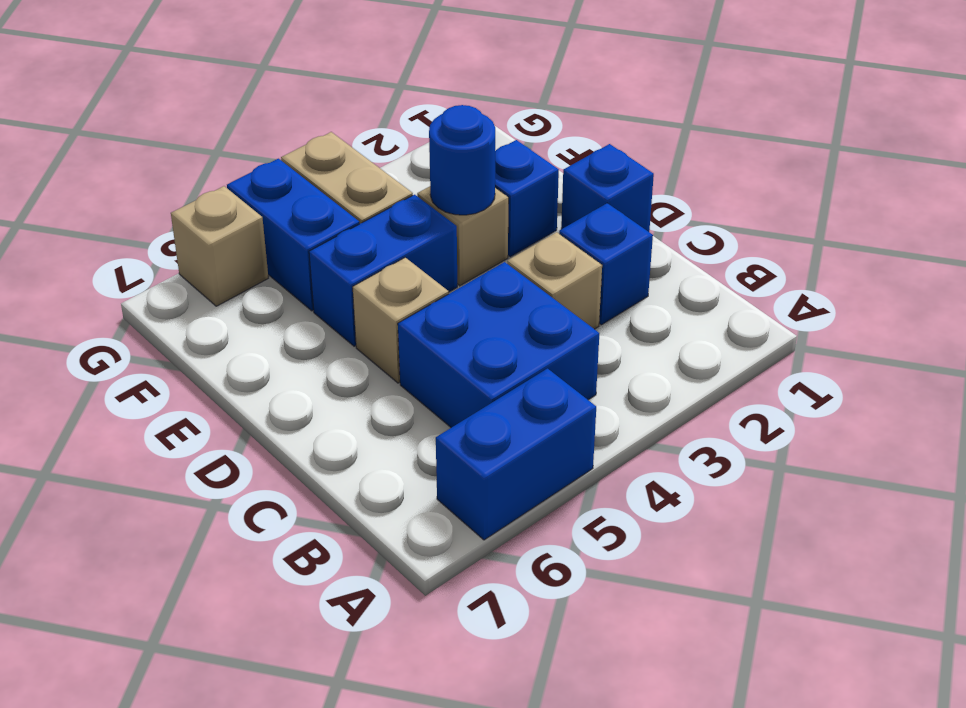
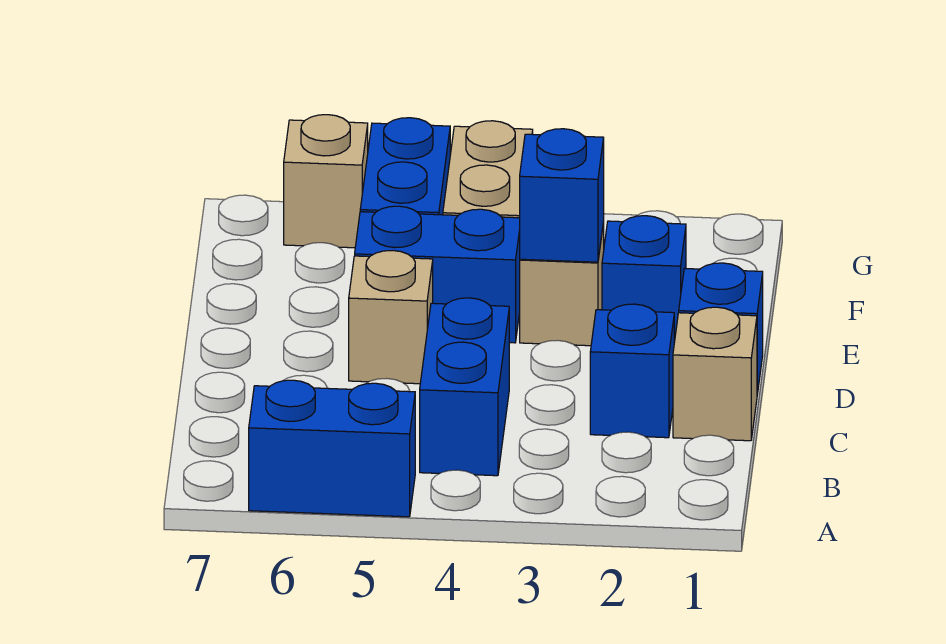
blue brick B4:C5 level 1 -> blue brick B4:C4 level 1
tan brick C3 level 1 -> tan brick C1 level 1
blue round brick E3 level 2 -> blue brick E3 level 2

